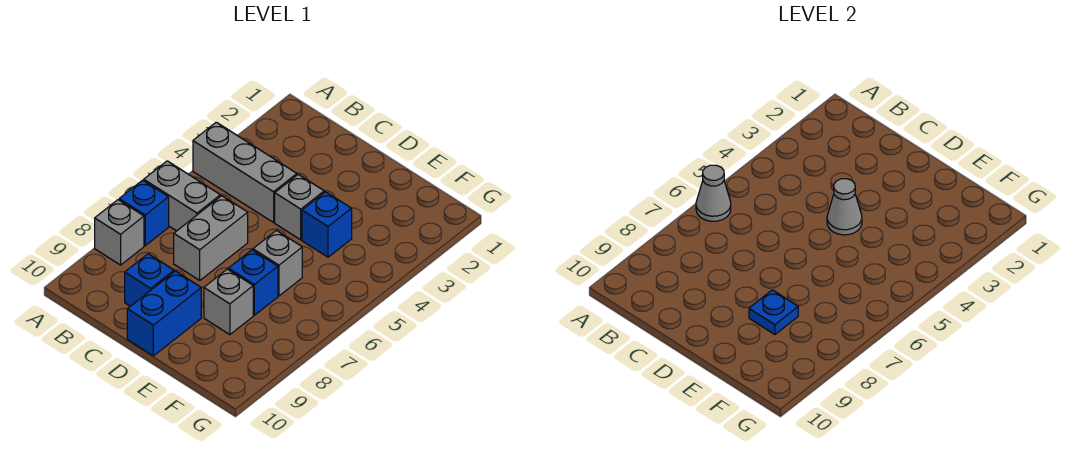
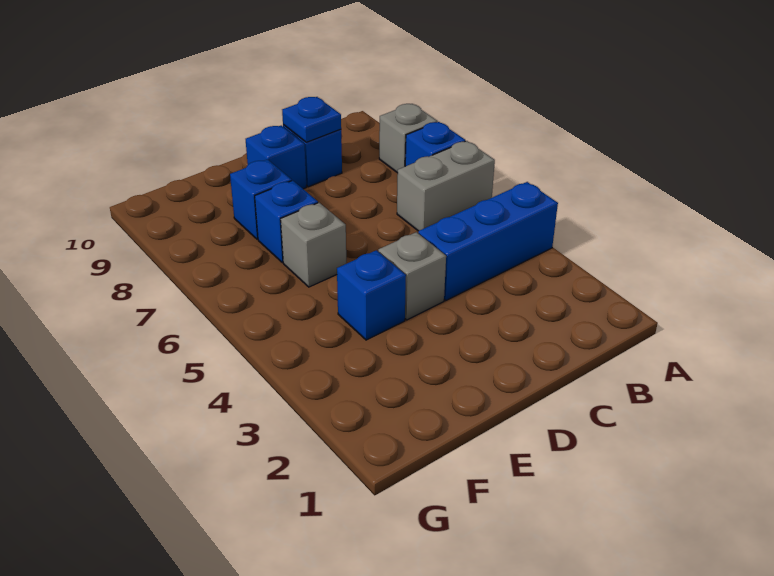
grey brick A4:C4 level 1 -> blue brick A4:C4 level 1
grey cone A6 level 2 -> none
grey brick C6:C7 level 1 -> none
grey cone D4 level 2 -> none
blue brick D9:D10 level 1 -> blue brick D9 level 1
grey brick E8 level 1 -> blue brick E8 level 1
blue plate E8 level 2 -> blue plate C9 level 2

